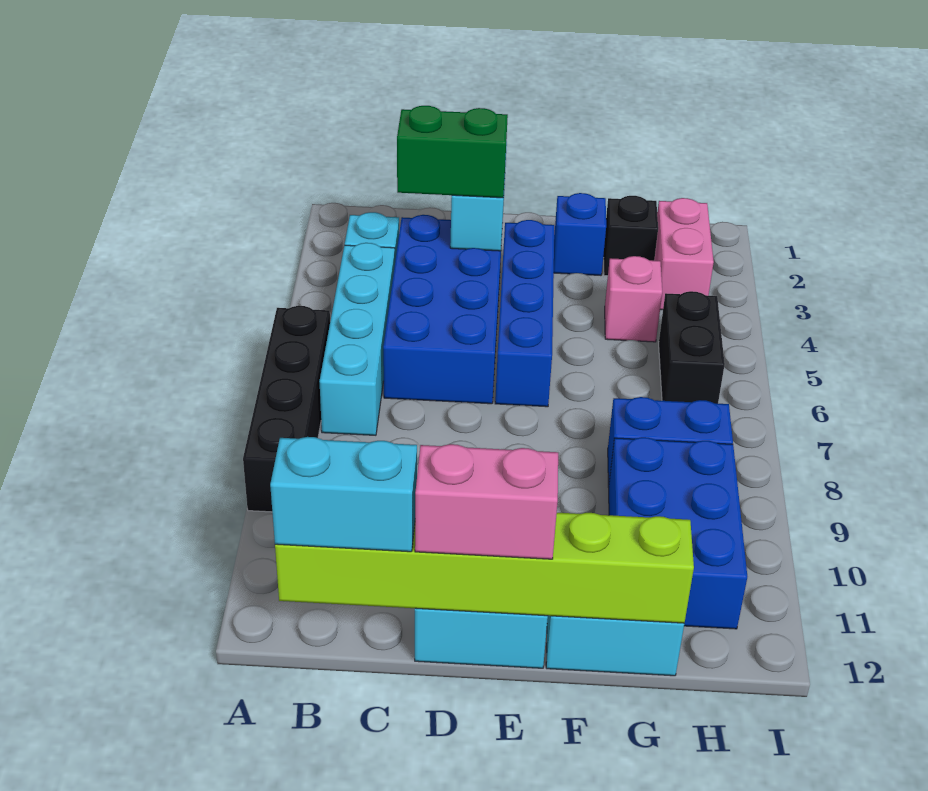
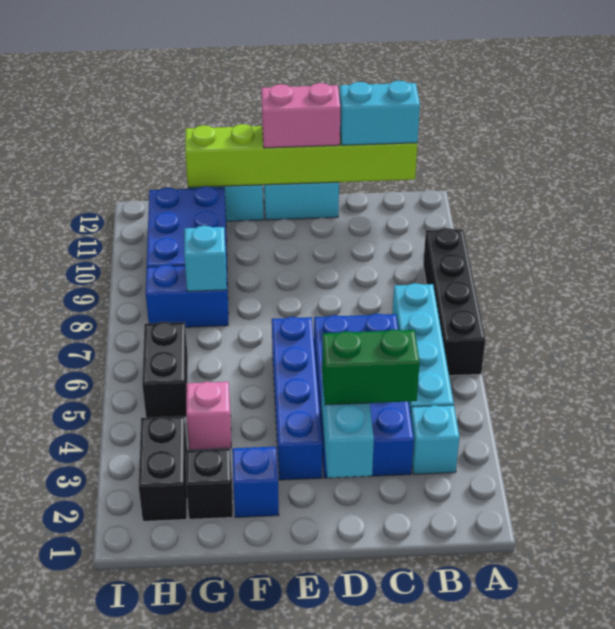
none -> cyan brick G8 level 2
pink brick H2:H3 level 1 -> black brick H2:H3 level 1

